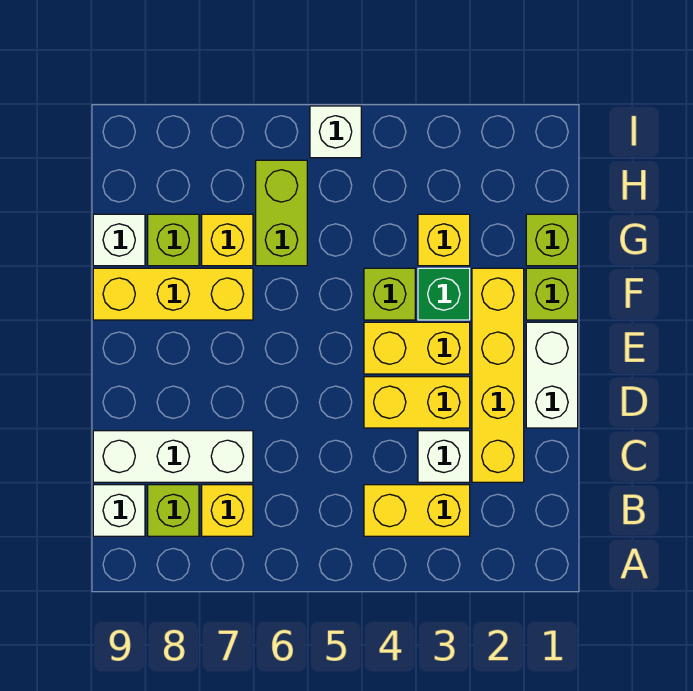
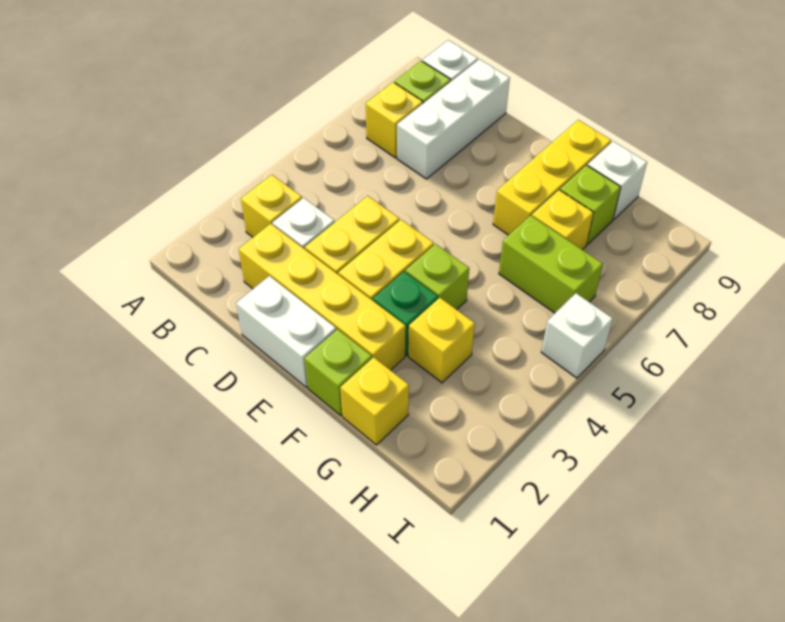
yellow brick B3:B4 level 1 -> yellow brick B3 level 1
lime brick G1 level 1 -> yellow brick G1 level 1

